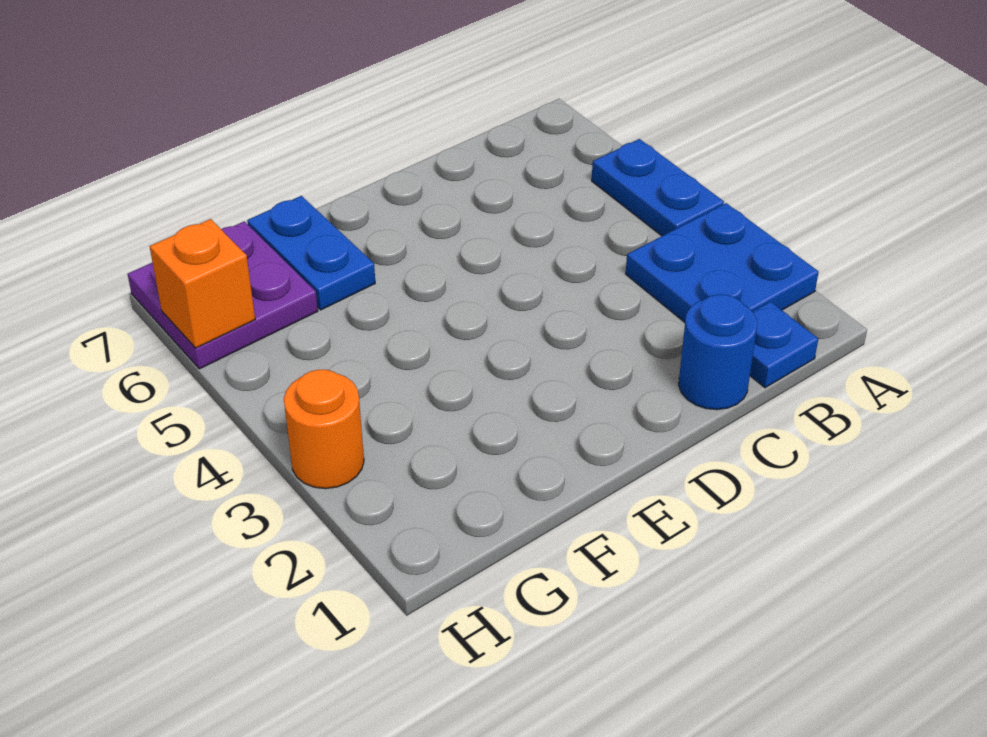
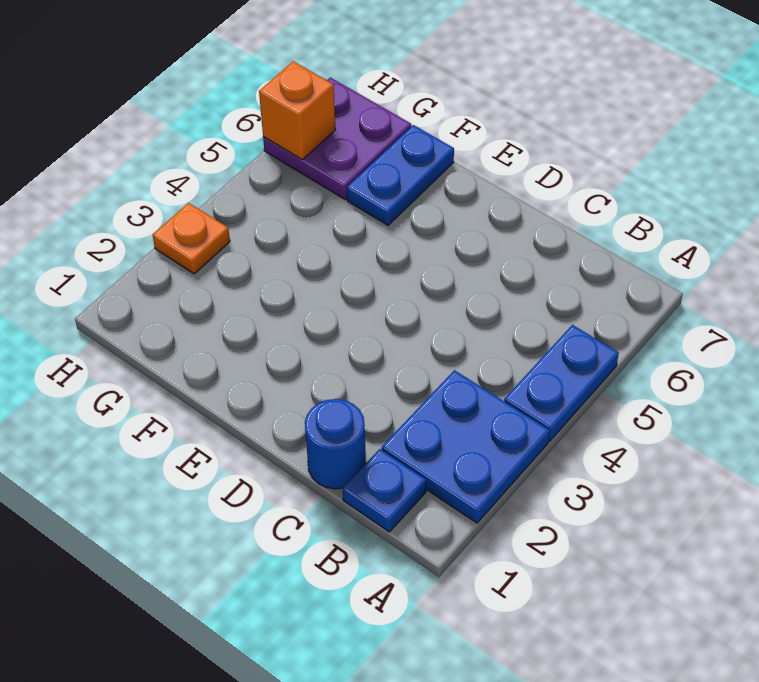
orange round brick H3 level 1 -> orange plate H3 level 1

